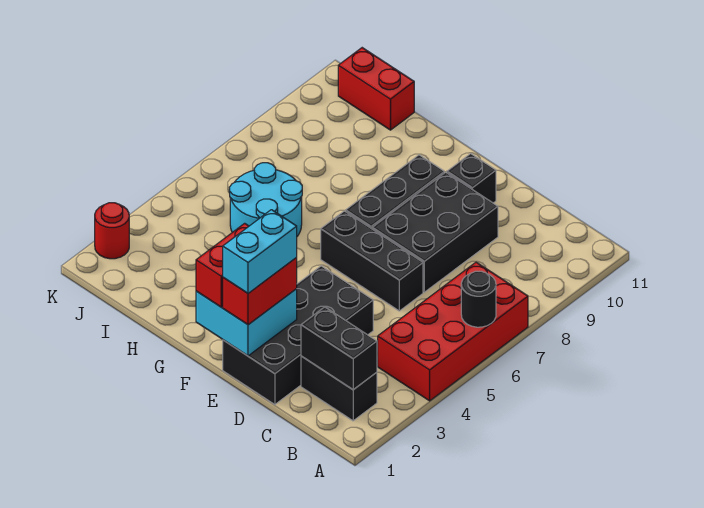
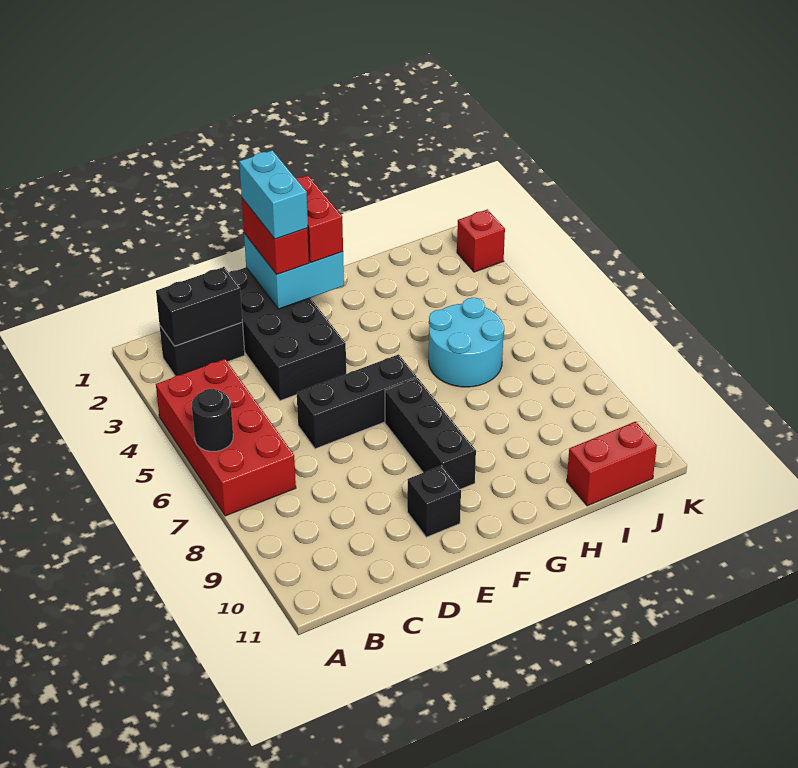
black brick D7:E9 level 1 -> none
red round brick K2 level 1 -> red brick K2 level 1

